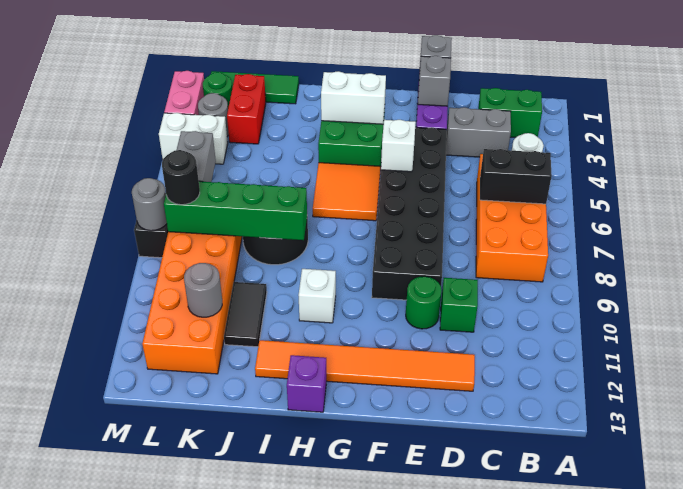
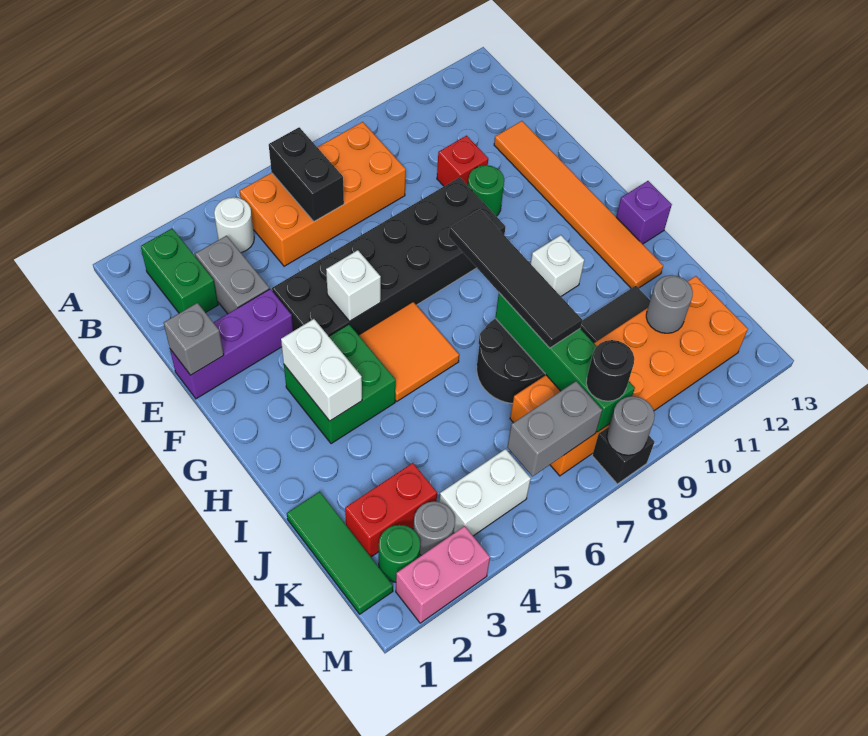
green brick D10 level 1 -> red brick D10 level 1
grey brick E2 level 2 -> none
none -> black tile G8:J8 level 3
white brick L4:M4 level 1 -> white brick L4:L5 level 1

